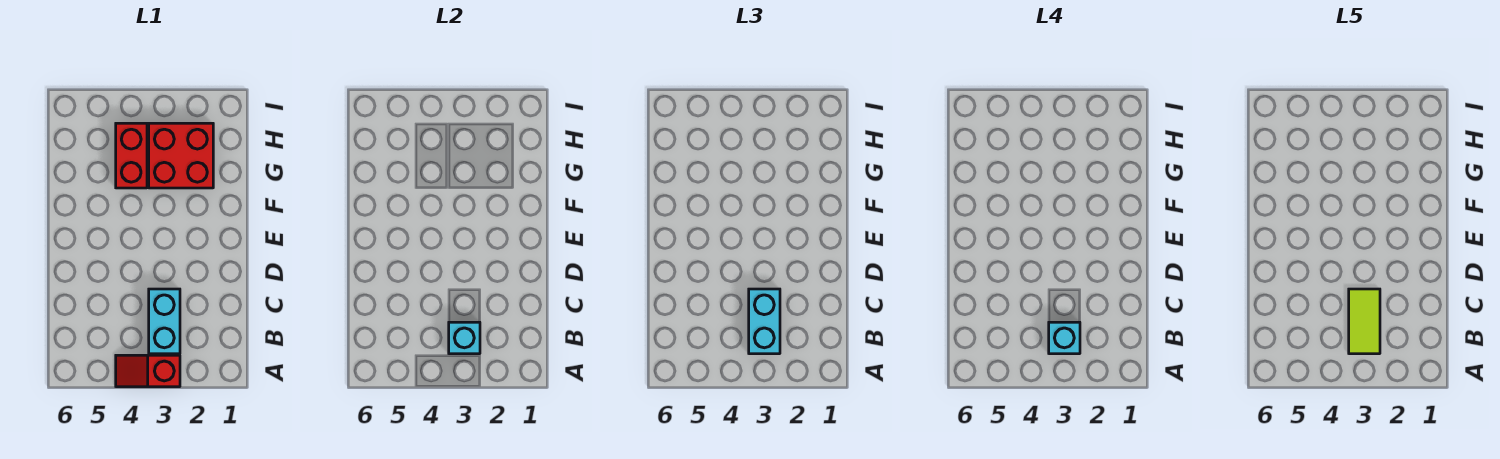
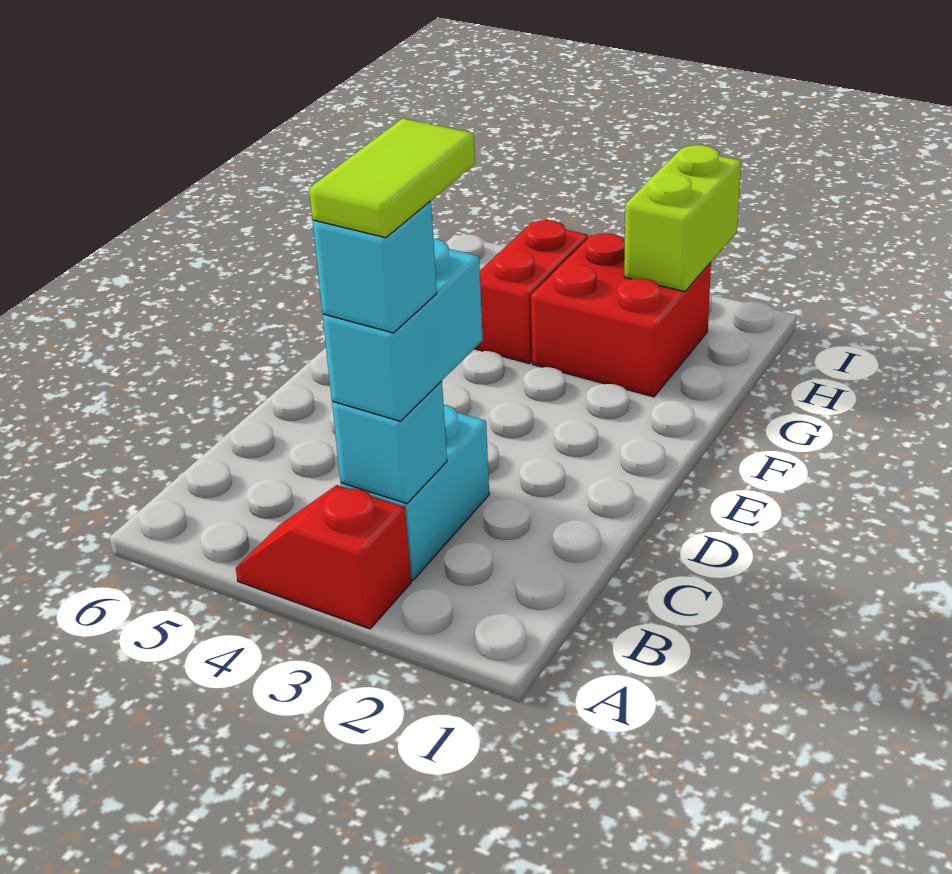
none -> lime brick H2:I2 level 2

